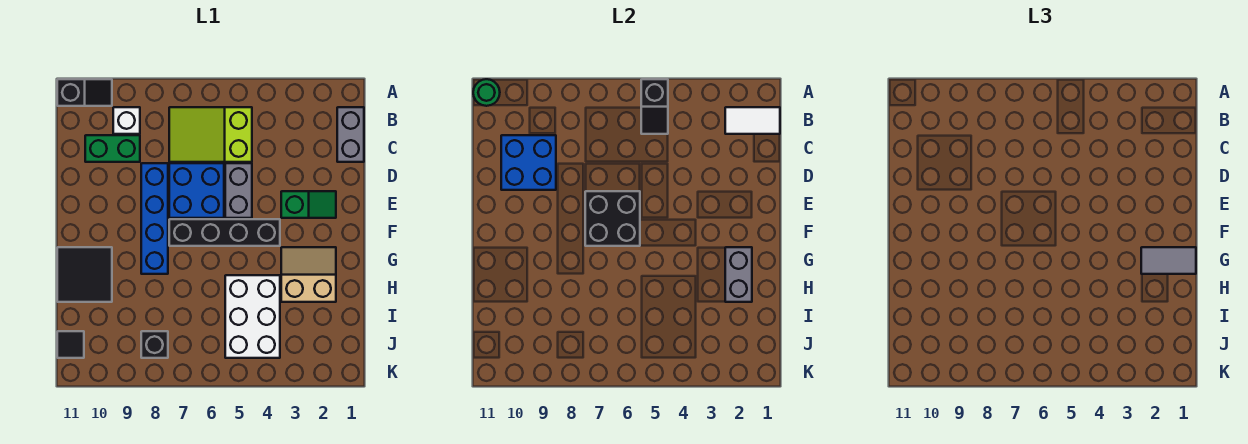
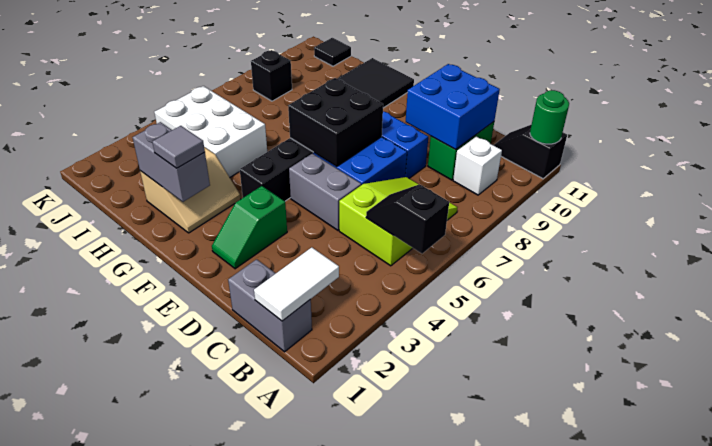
black slope A10:A11 level 1 top 11 -> black slope A11:B11 level 1 top A
grey tile G1:G2 level 3 -> grey tile G2 level 3

